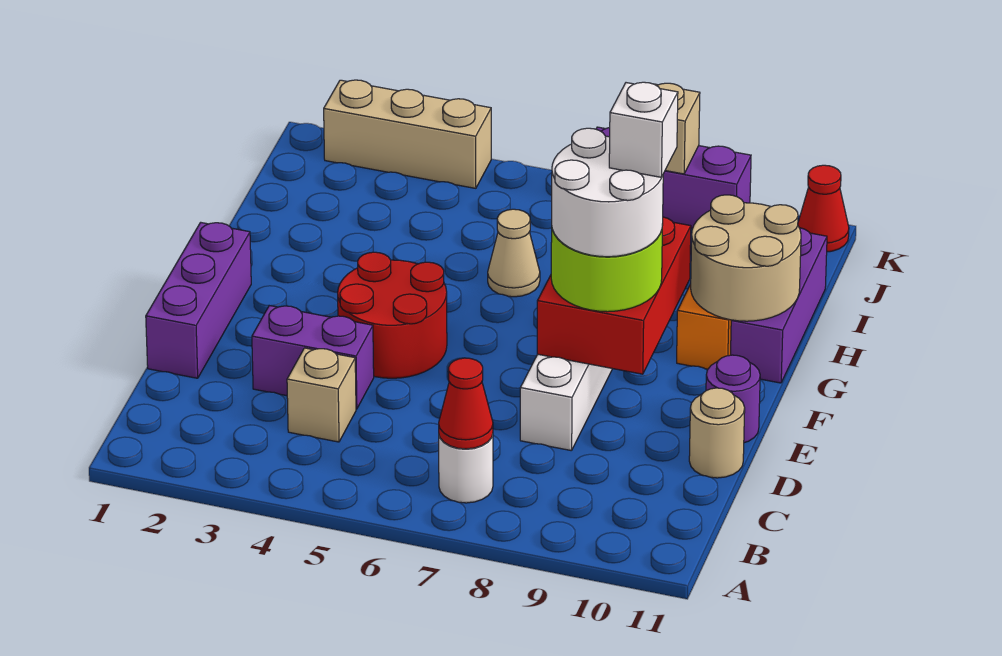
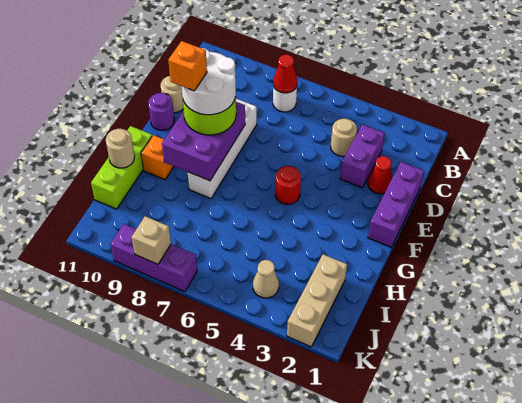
tan brick C4 level 1 -> tan round brick C4 level 1
purple brick D3:D4 level 1 -> purple brick C3:D3 level 1
red round brick E4:F5 level 1 -> red round brick F5 level 1
red brick E8:G9 level 2 -> purple brick E8:G9 level 2
white brick F9 level 5 -> orange brick F9 level 5
tan round brick G10:H11 level 2 -> tan round brick H11 level 2
purple brick G11:I11 level 1 -> lime brick G11:I11 level 1
tan cone H6 level 1 -> tan cone J4 level 1
tan brick K2:K4 level 1 -> tan brick I2:K2 level 1
red cone K11 level 1 -> red cone D2 level 1

